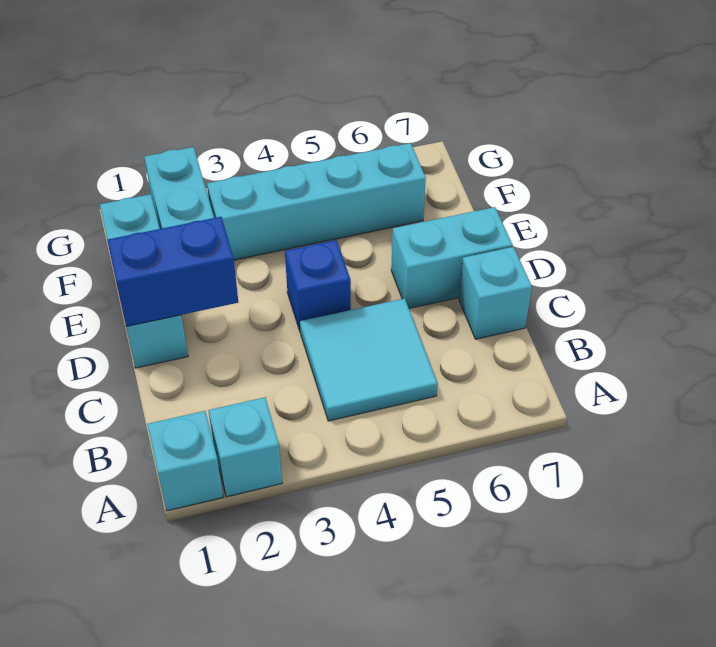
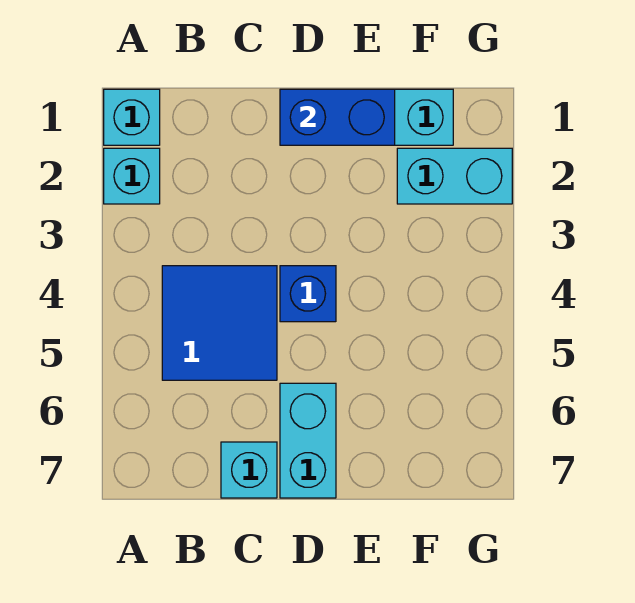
cyan tile B4:C5 level 1 -> blue tile B4:C5 level 1
blue brick D1:D2 level 2 -> blue brick D1:E1 level 2
cyan brick F3:F6 level 1 -> none

